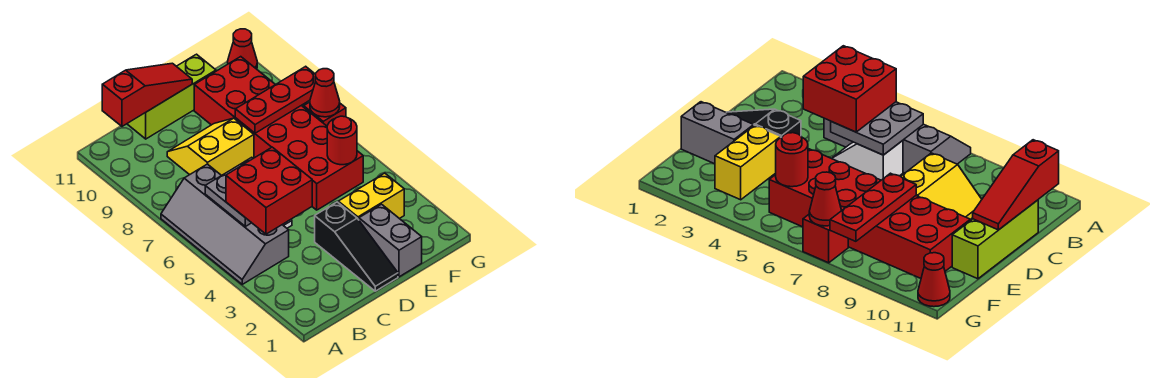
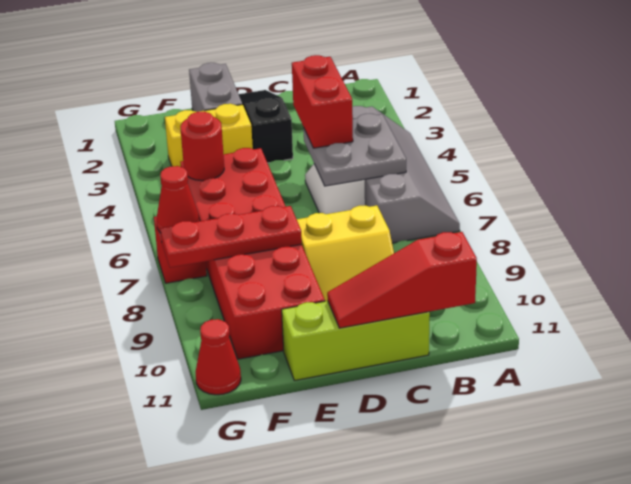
red brick B4:C5 level 3 -> red brick C4:C5 level 3

